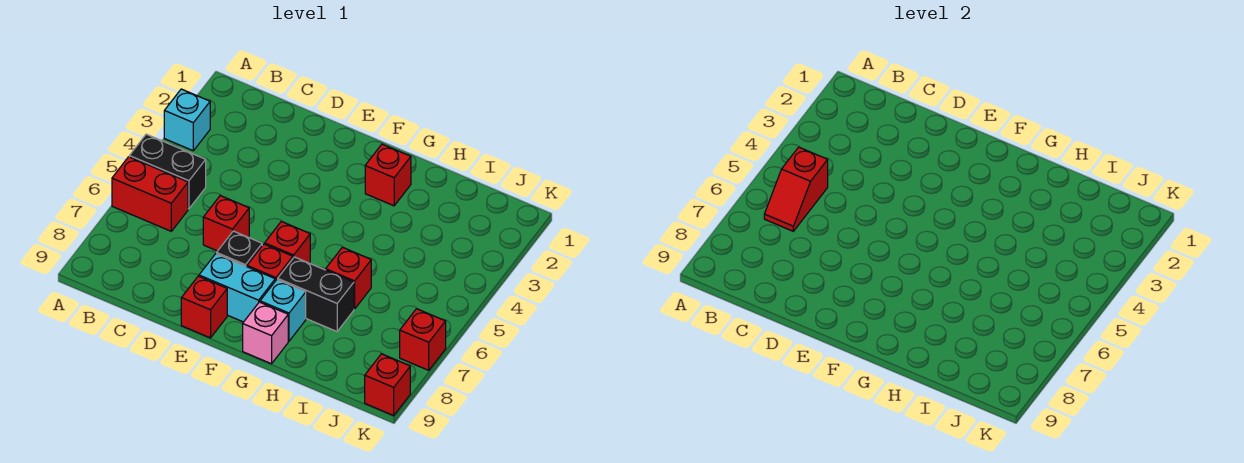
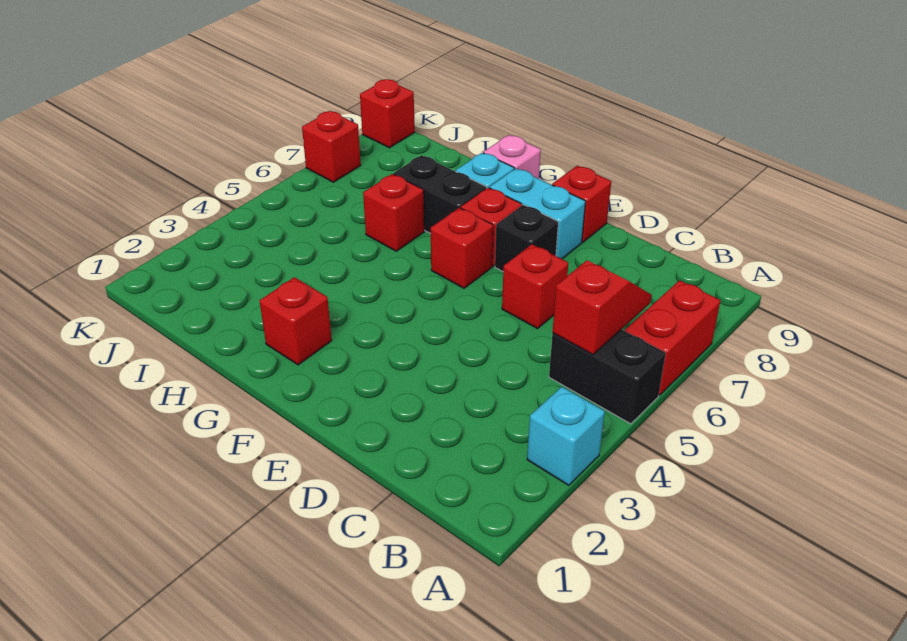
red brick A6:B6 level 1 -> red brick A6:A7 level 1

